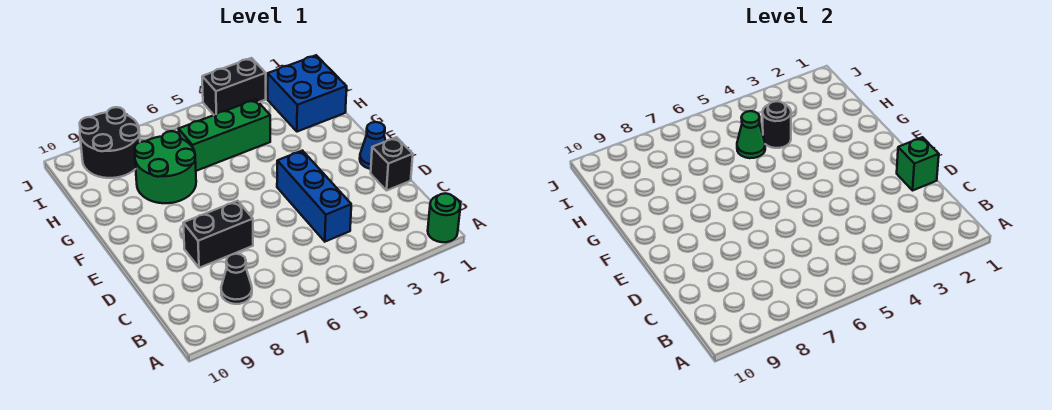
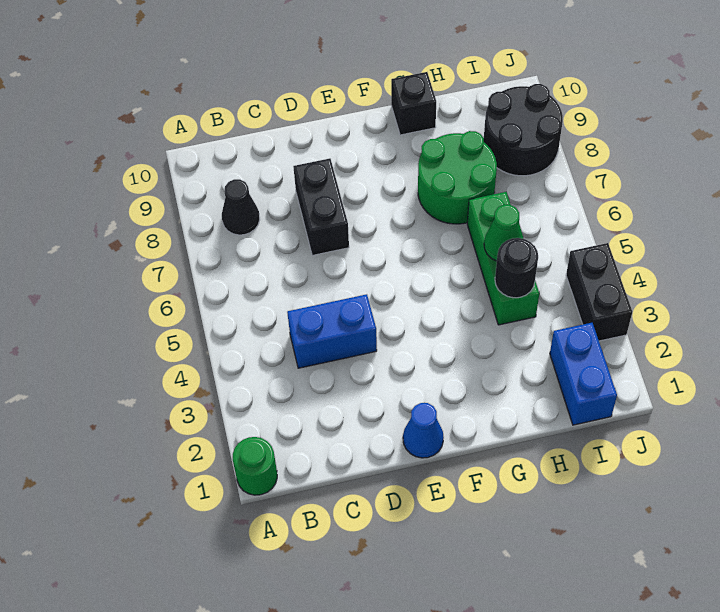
blue brick C4:E4 level 1 -> blue brick C4:D4 level 1
black brick D1 level 1 -> black brick G10 level 1
green brick D1 level 2 -> none
blue brick H1:I2 level 1 -> blue brick I1:I2 level 1

